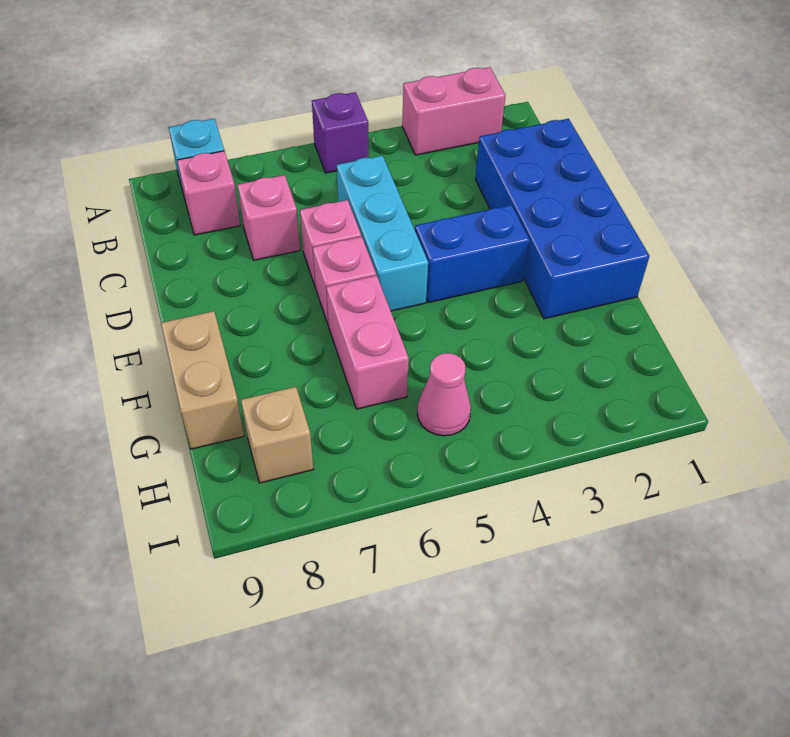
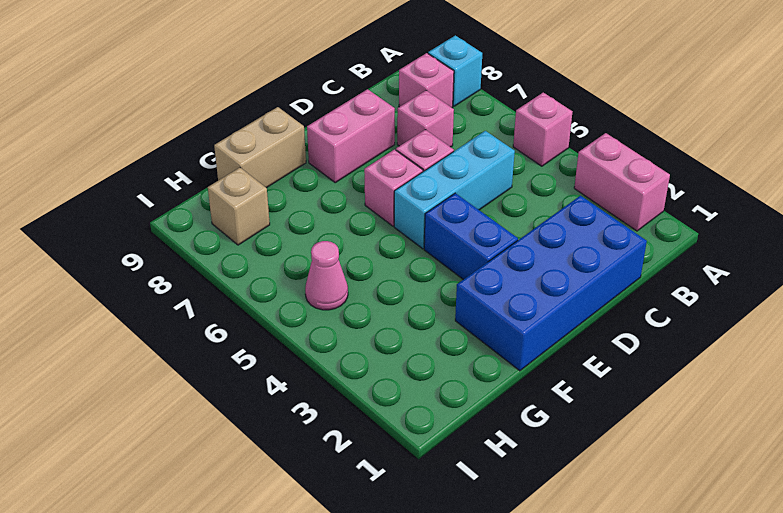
purple brick A5 level 1 -> pink brick A5 level 1
pink brick F6:G6 level 1 -> pink brick D8:E8 level 1

